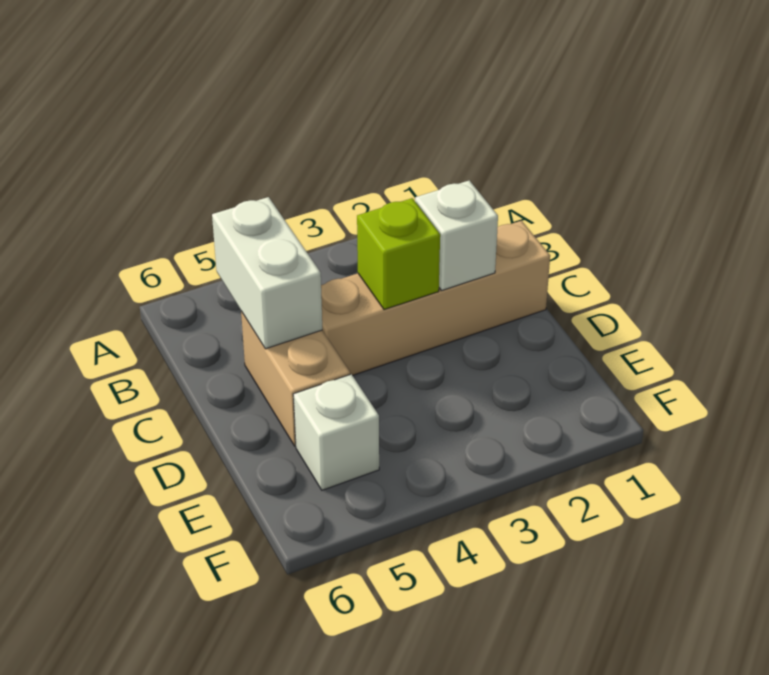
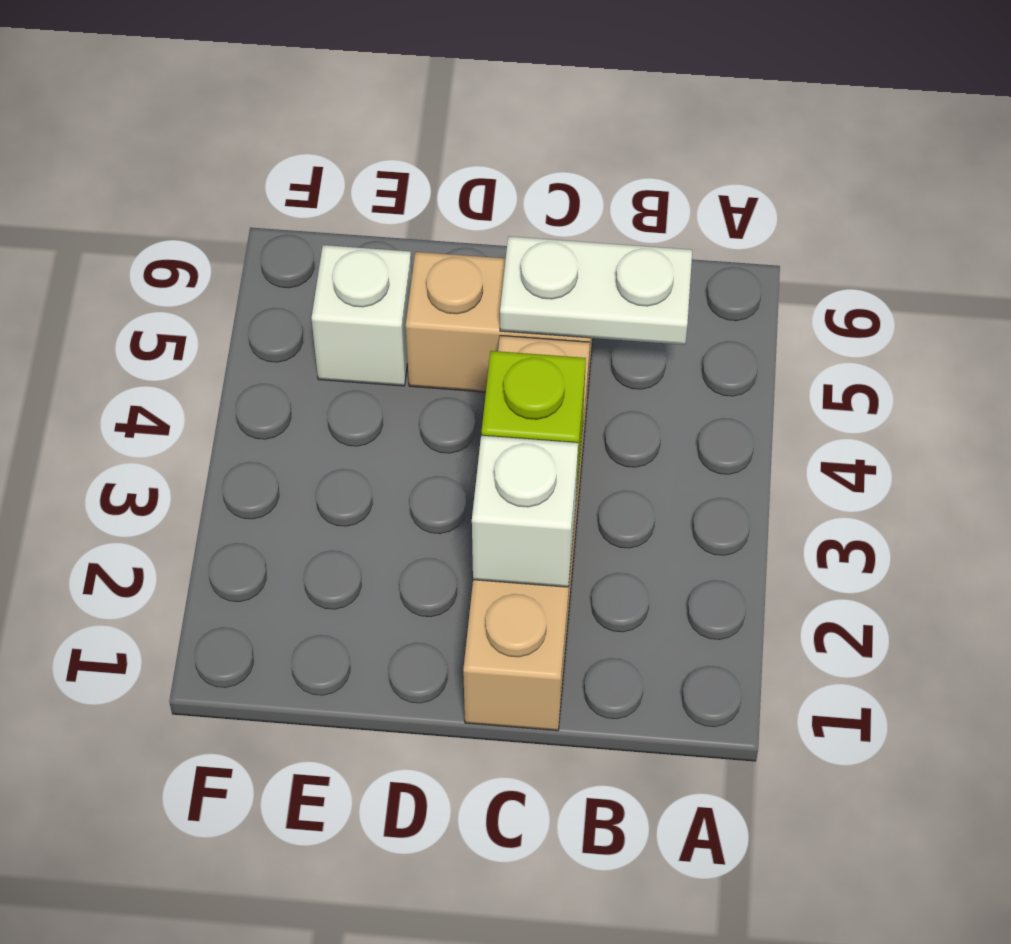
white brick B5:C5 level 2 -> white plate B5:C5 level 2

